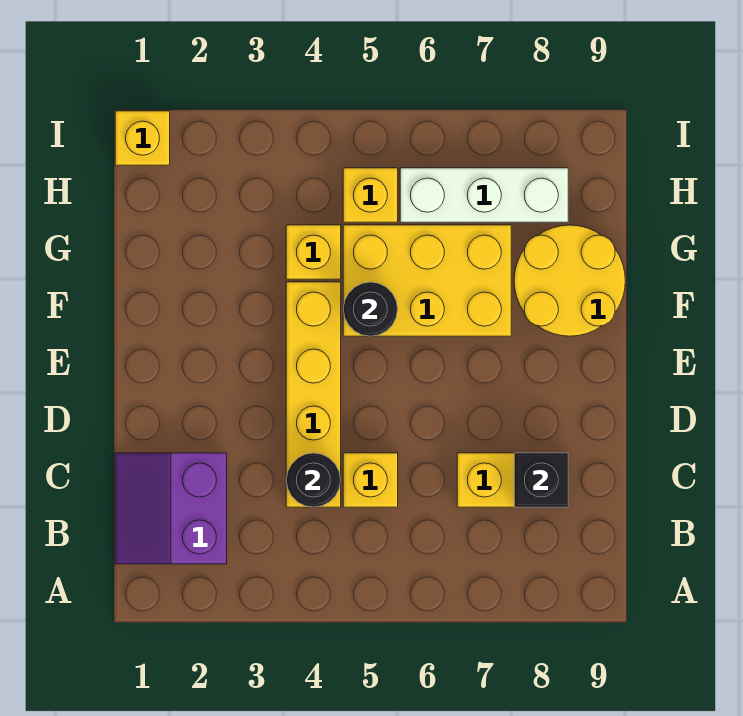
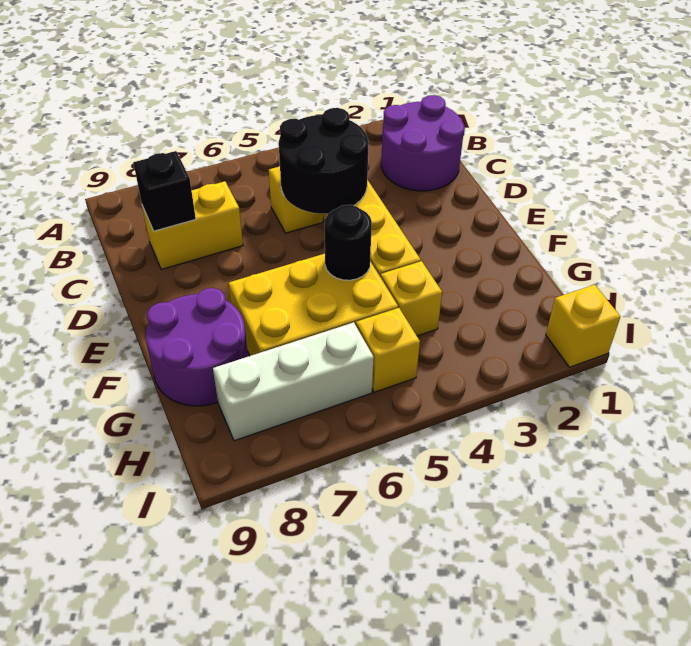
purple slope B1:C2 level 1 top 2 -> purple round brick B1:C2 level 1
black round brick C4 level 2 -> black round brick C4:D5 level 2
yellow round brick F8:G9 level 1 -> purple round brick F8:G9 level 1

